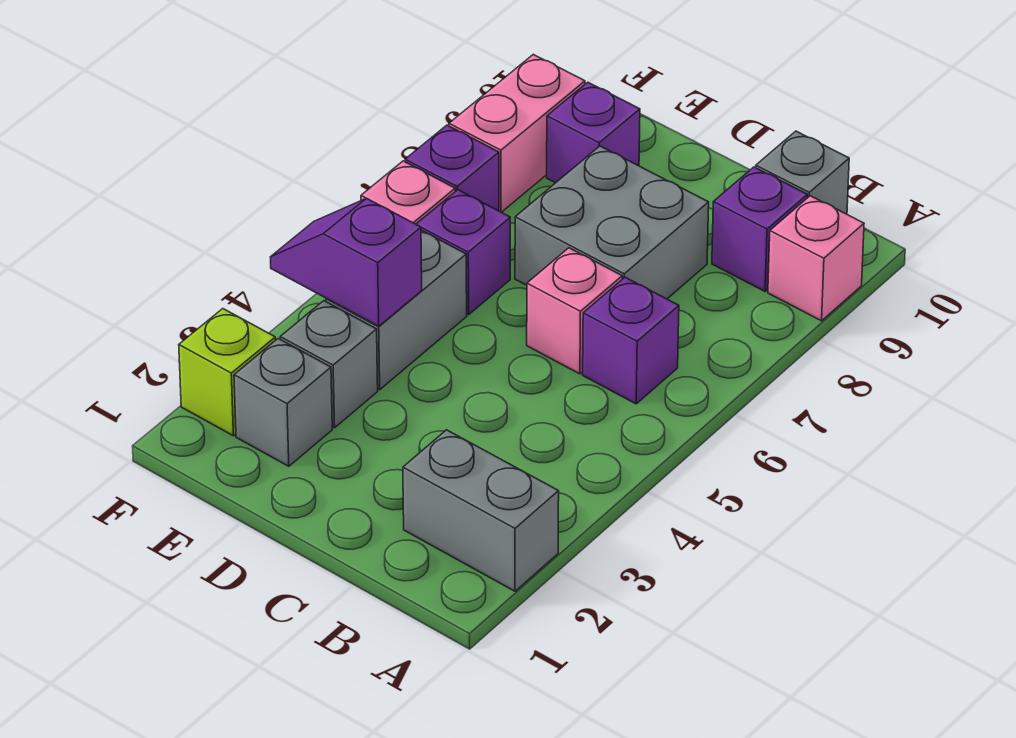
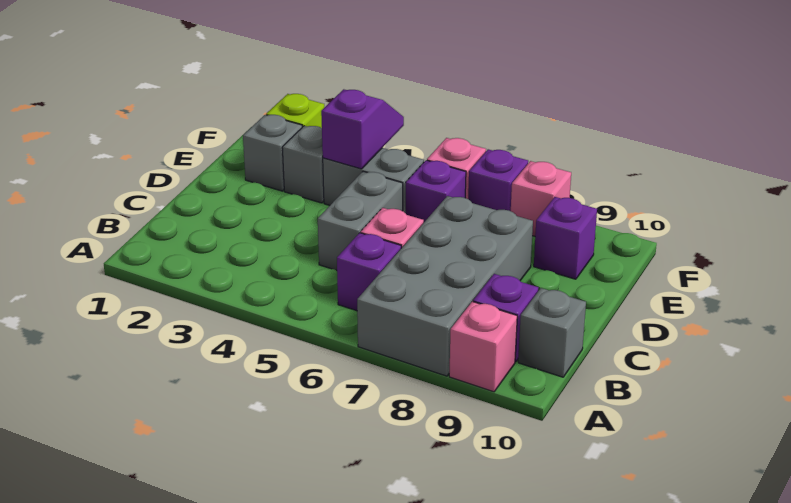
grey brick A2:B2 level 1 -> grey brick C5:D5 level 1
grey brick C7:D8 level 1 -> grey brick A7:D8 level 1
pink brick F8:F9 level 1 -> pink brick F8 level 1

